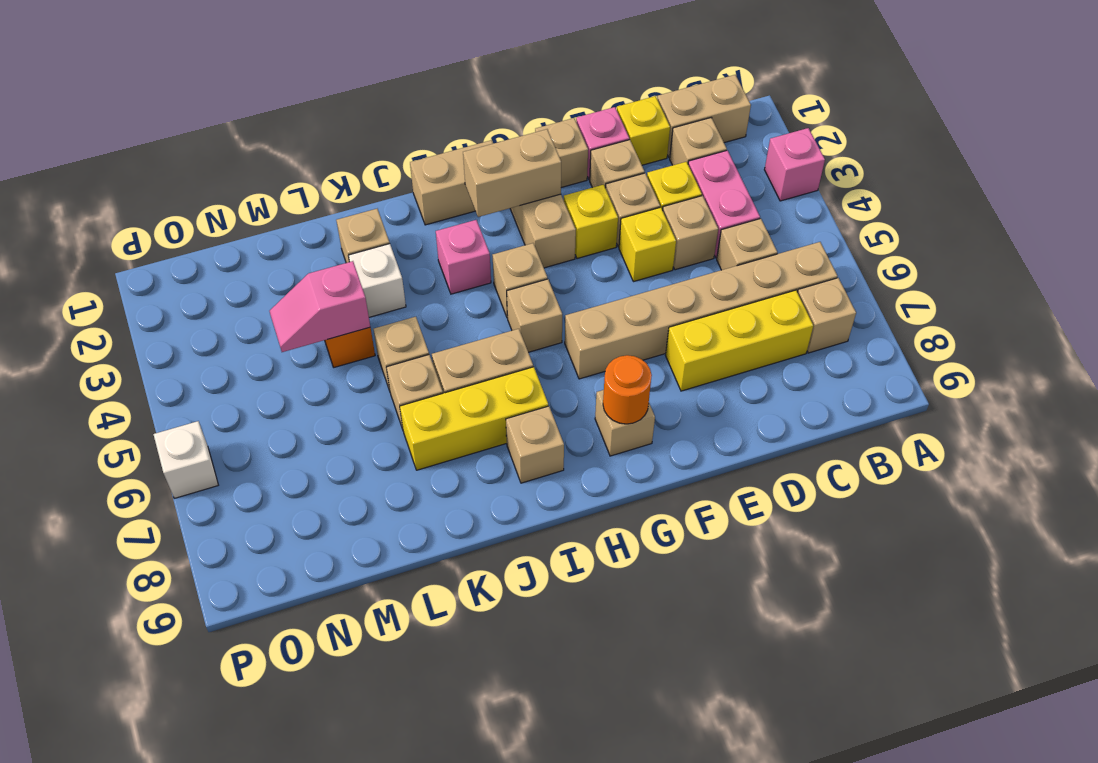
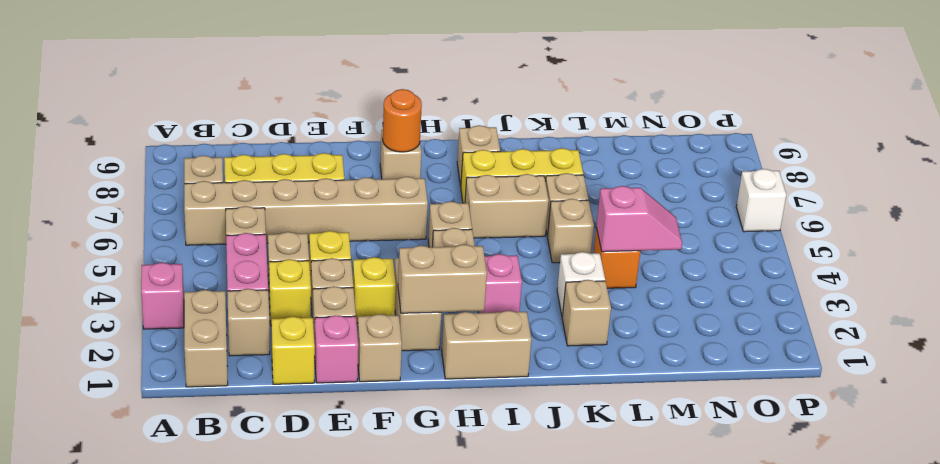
tan brick B1:C1 level 1 -> tan brick B1:B2 level 1

